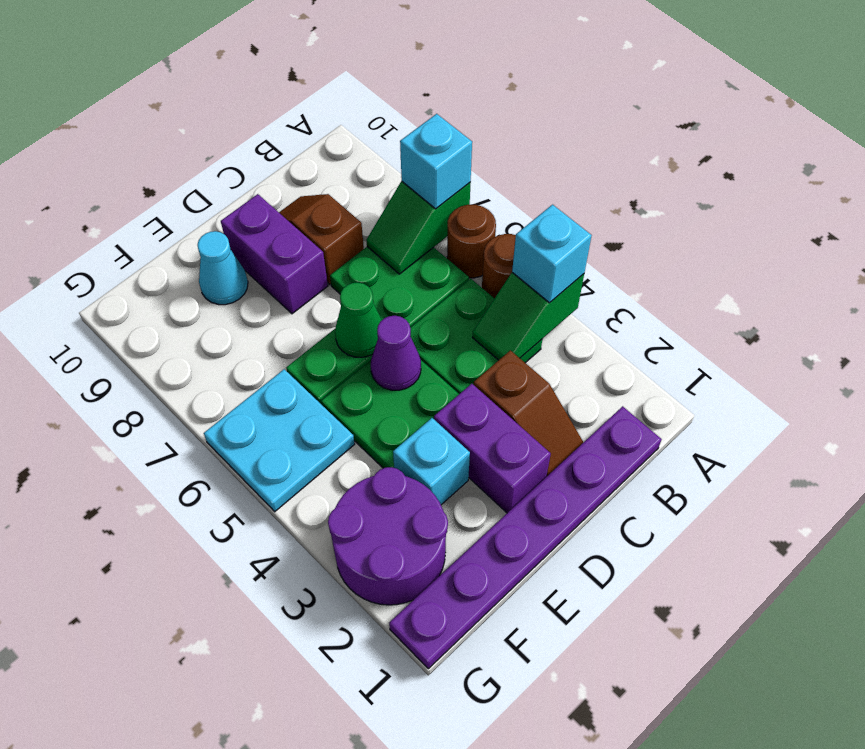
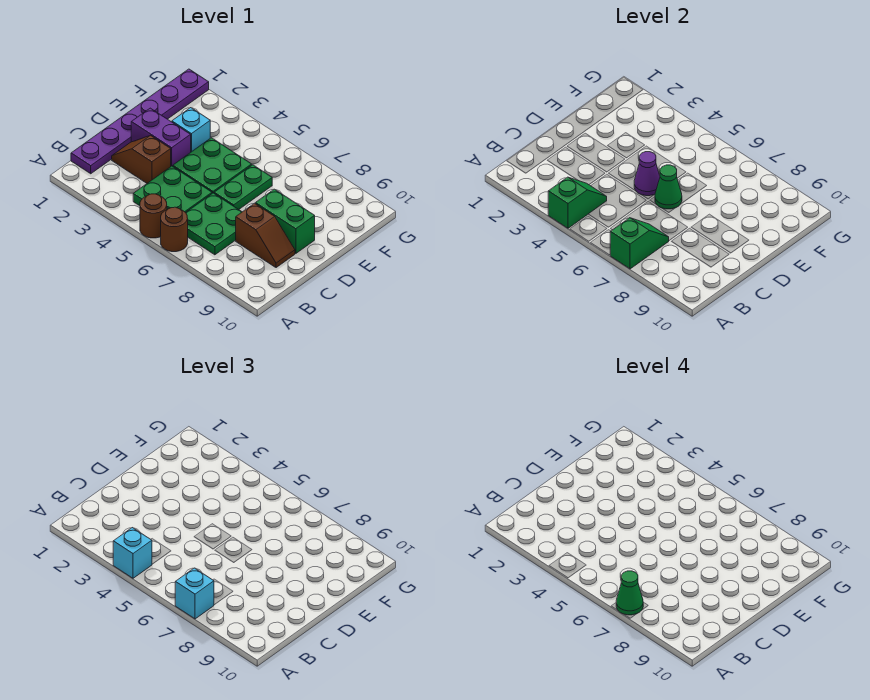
none -> green cone A7 level 4
purple brick D8:D9 level 1 -> green brick D8:D9 level 1
cyan cone E9 level 1 -> none
purple round brick F2:G3 level 1 -> none
cyan plate F5:G6 level 1 -> none

